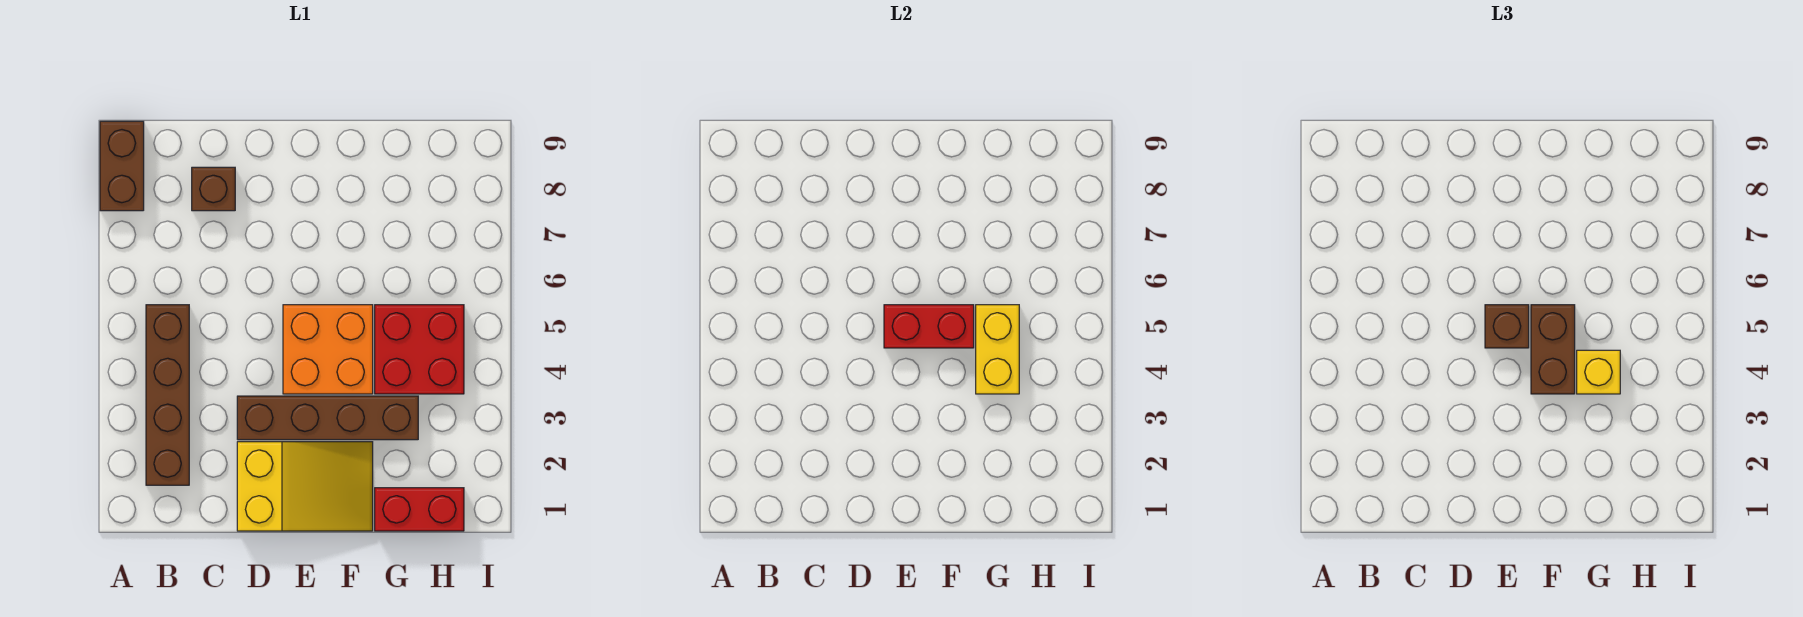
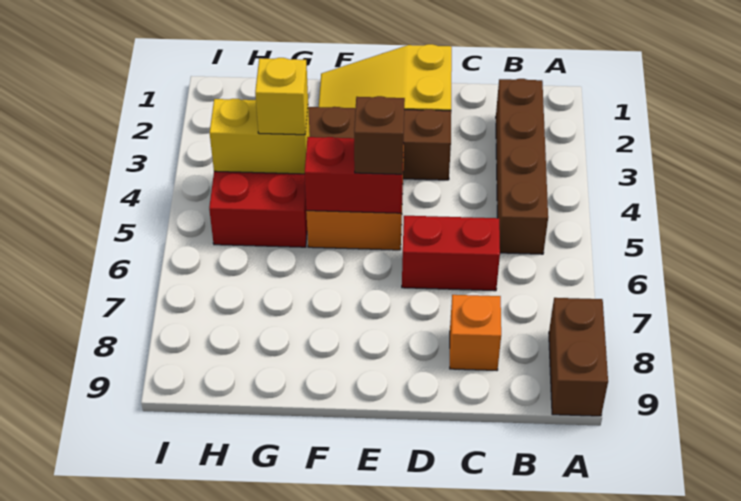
brown brick C8 level 1 -> orange brick C8 level 1
brown brick F4:F5 level 3 -> none
red brick G1:H1 level 1 -> red brick C6:D6 level 1
yellow brick G4:G5 level 2 -> yellow brick G4:H4 level 2

